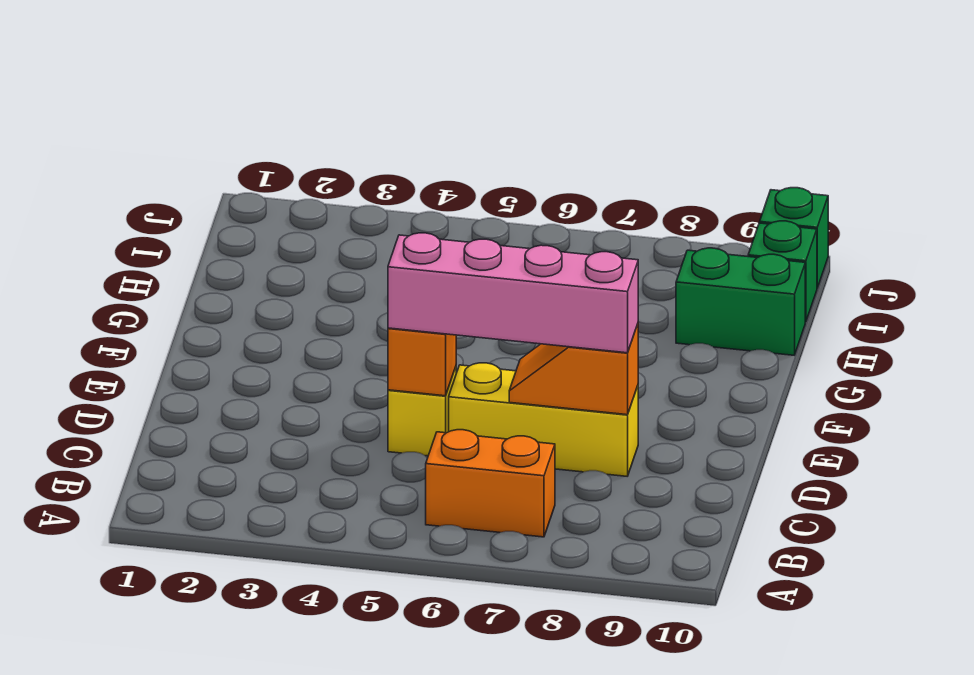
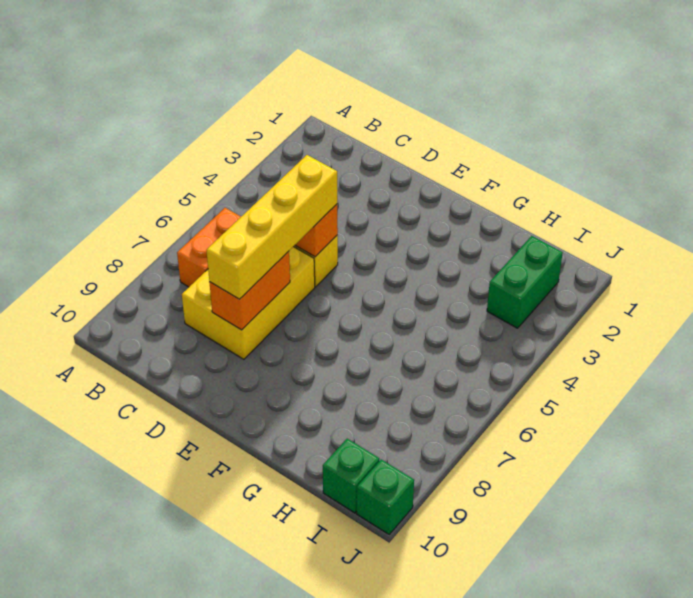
pink brick D5:D8 level 3 -> yellow brick D5:D8 level 3
yellow brick D6:D8 level 1 -> yellow brick C6:D8 level 1
orange slope D7:D8 level 2 top 8 -> orange brick D7:D8 level 2
green brick H9:H10 level 1 -> green brick I2:I3 level 1

